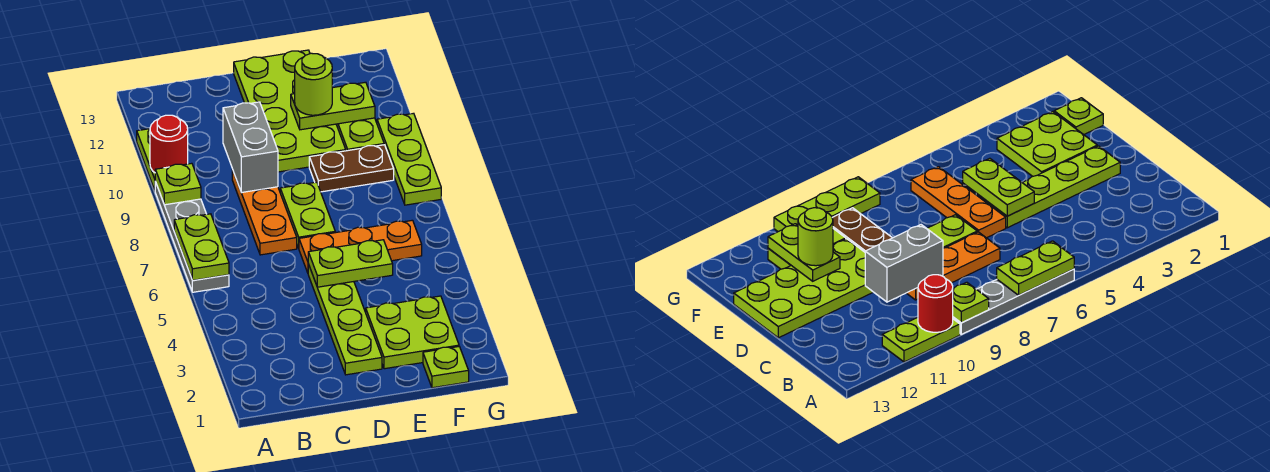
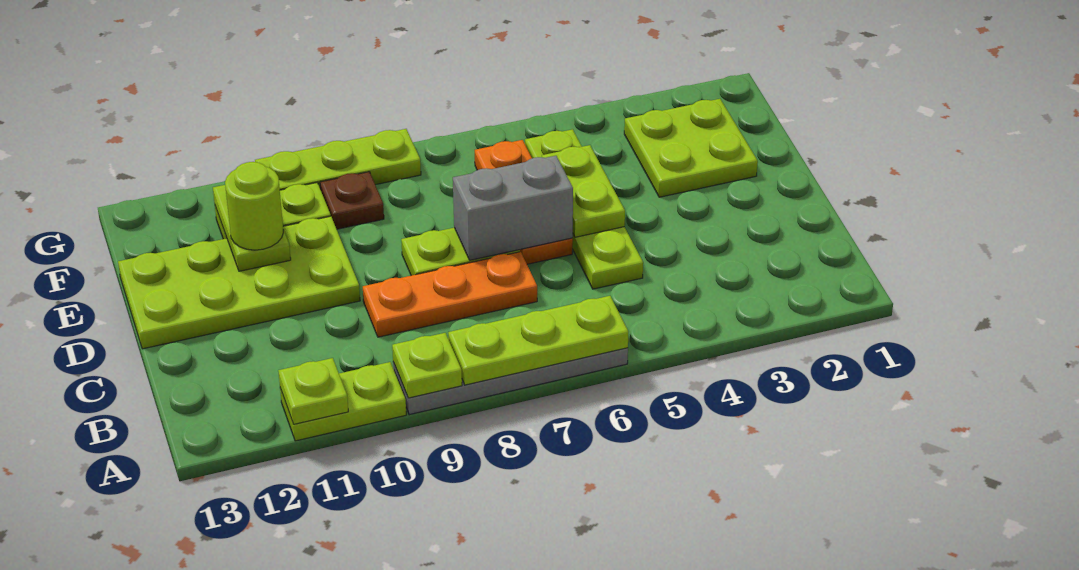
lime plate A6:A7 level 2 -> lime plate A6:A8 level 2
red round brick A10 level 2 -> none
grey brick C9:C10 level 2 -> grey brick D6:D7 level 2
lime plate D2:D5 level 1 -> lime plate C5:F5 level 1
brown plate E9:F9 level 1 -> brown plate F9 level 1
lime plate F1 level 1 -> lime plate A11 level 2

